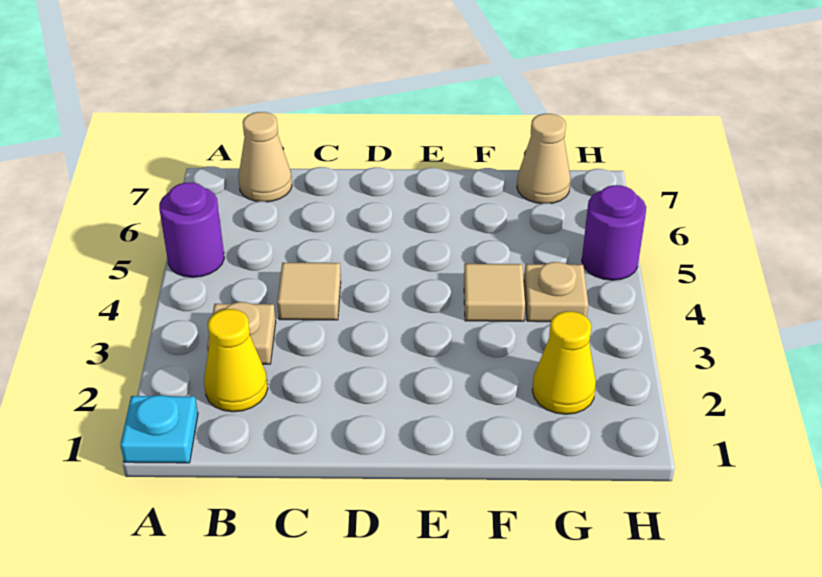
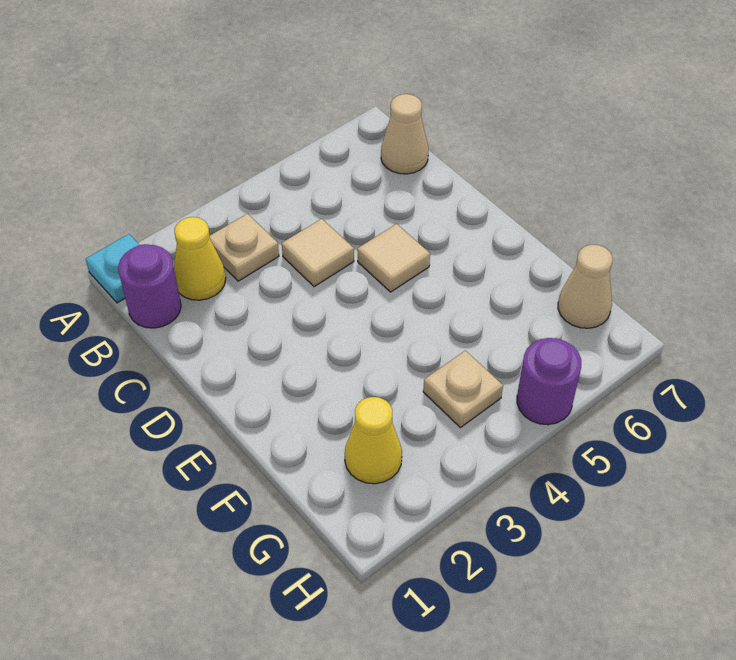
purple round brick A5 level 1 -> purple round brick B1 level 1
tan tile F4 level 1 -> tan tile D5 level 1

